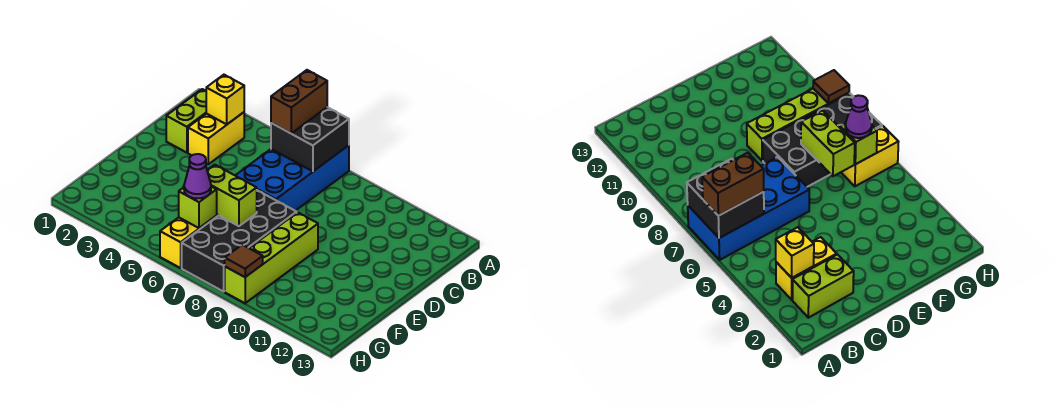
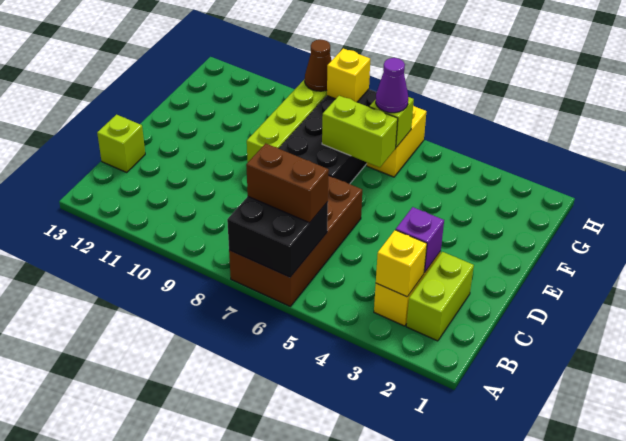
blue brick A6:D7 level 1 -> brown brick A6:D7 level 1
brown brick A6:B6 level 3 -> brown brick B6:B7 level 3
none -> purple brick C3 level 2
none -> lime brick C13 level 1
none -> yellow brick H8 level 2
brown tile H9 level 2 -> brown cone H9 level 2

